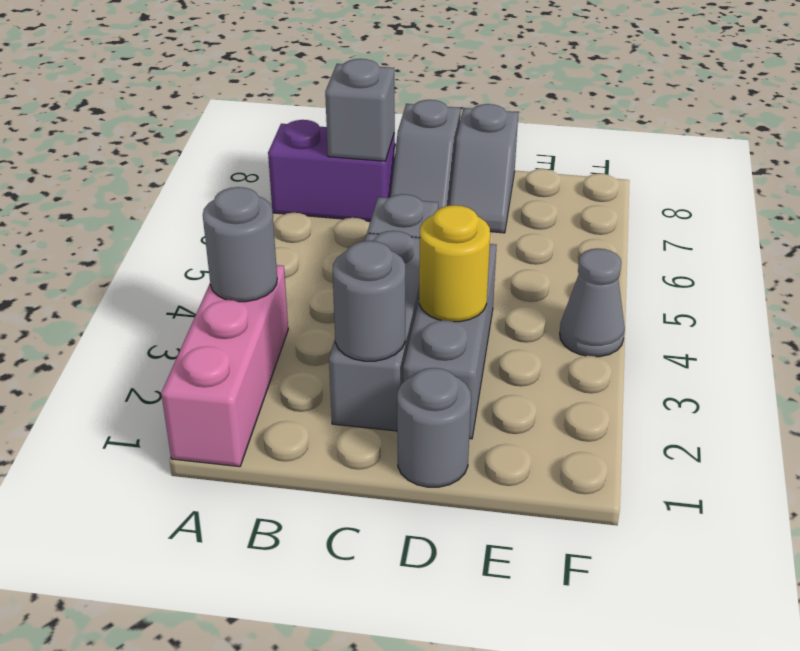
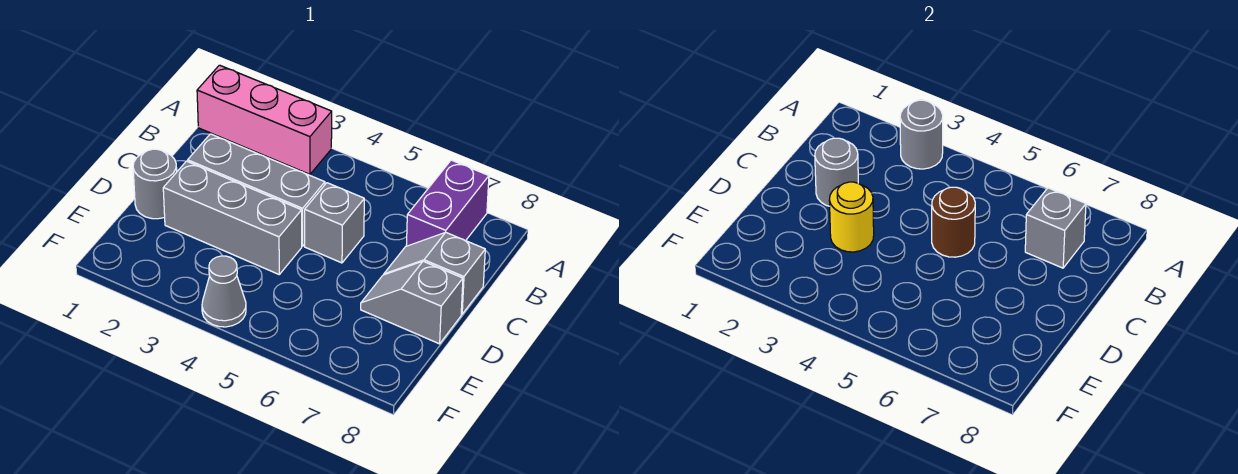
none -> brown round brick C5 level 2

